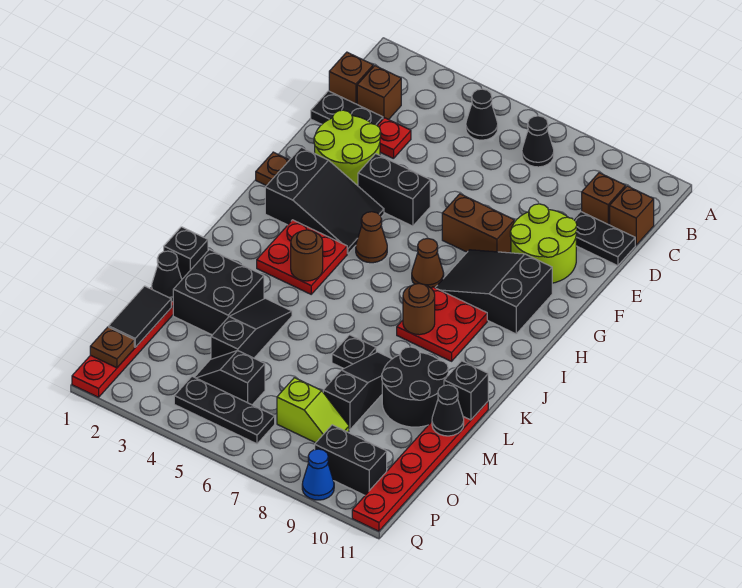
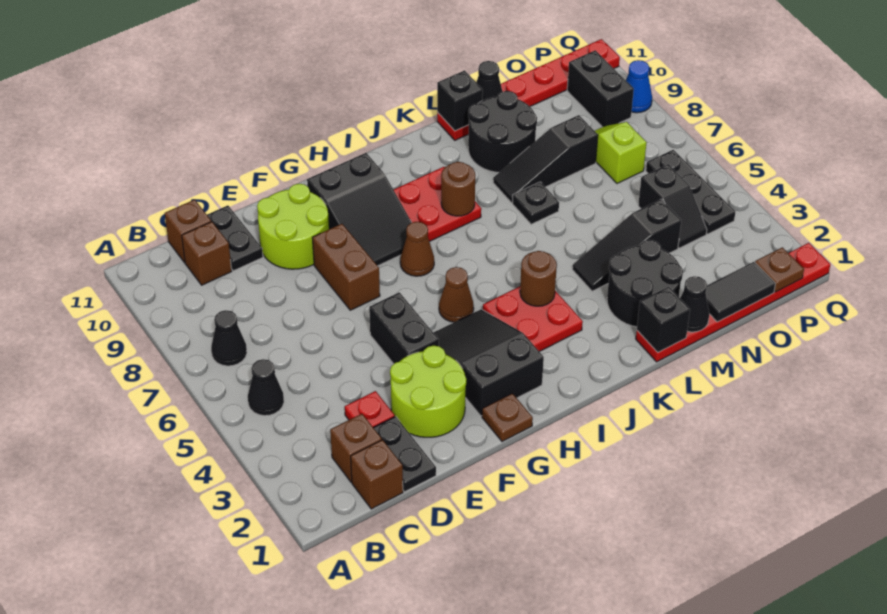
black brick L2:M3 level 1 -> black round brick L2:M3 level 1

